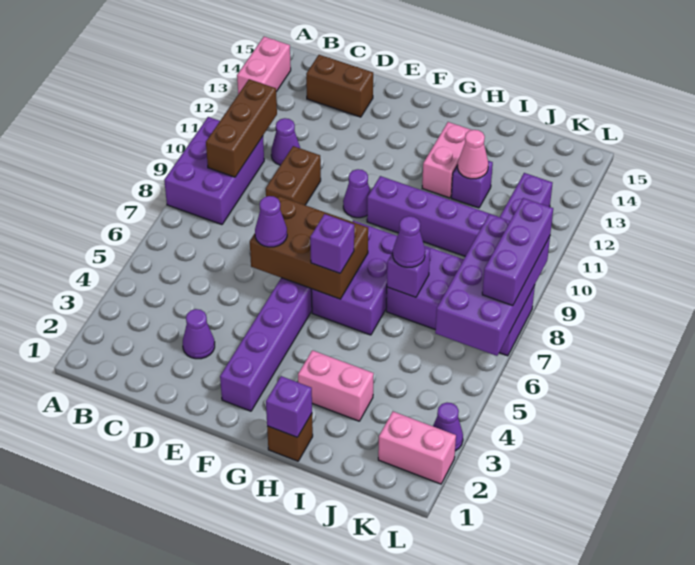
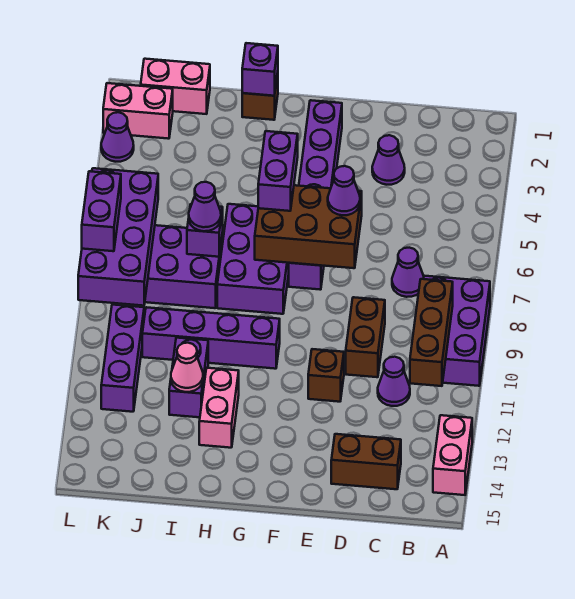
none -> brown brick E11 level 1
purple cone F10 level 1 -> purple cone C7 level 1
purple brick G6 level 3 -> purple brick G5:G6 level 3
pink brick H3:I3 level 1 -> pink brick J1:K1 level 1
purple brick I12 level 1 -> purple brick I11:I12 level 1
purple brick L7:L9 level 3 -> purple brick L7:L8 level 3

